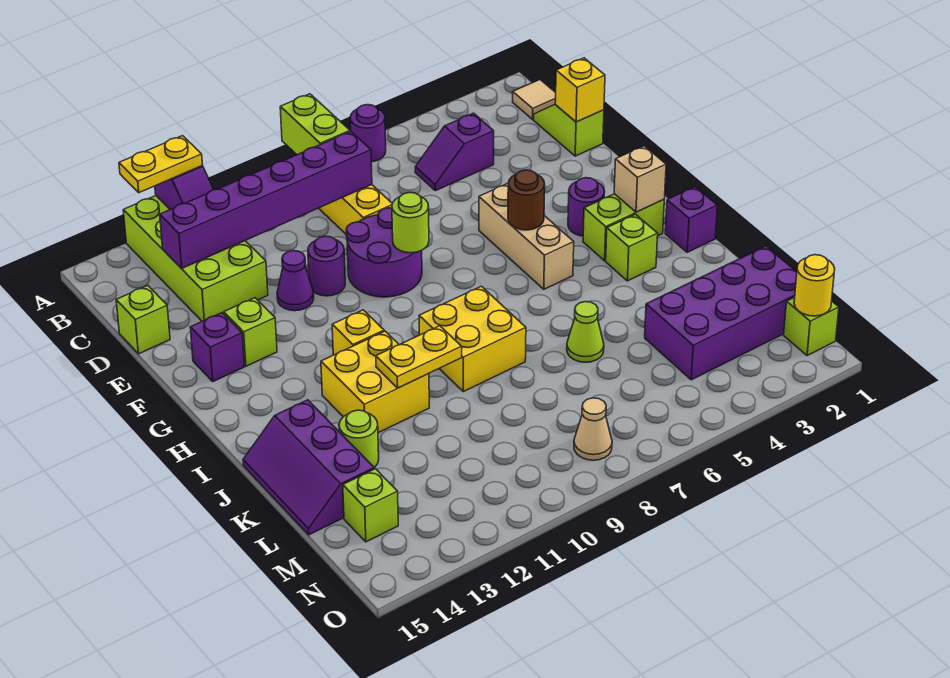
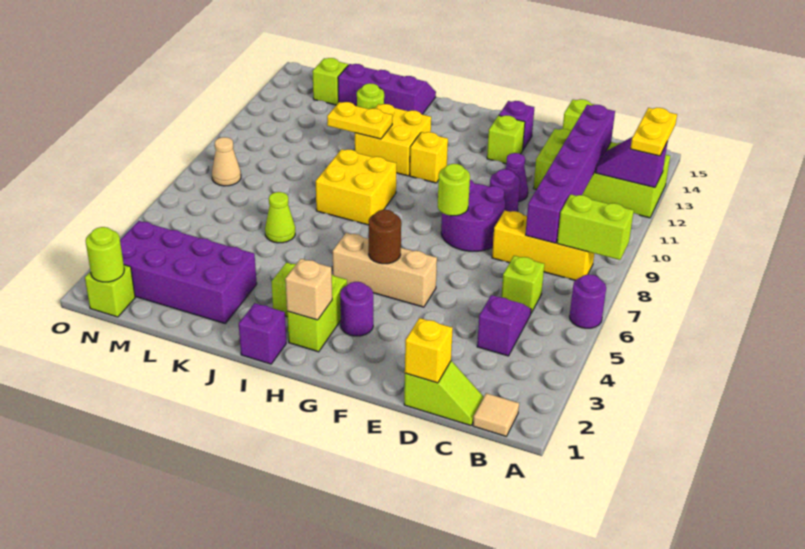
none -> lime brick C6 level 1
yellow plate J10:J11 level 2 -> yellow plate J11:K11 level 2
purple brick L1:M4 level 1 -> purple brick K2:N3 level 1
yellow round brick N1 level 2 -> lime round brick N1 level 2

